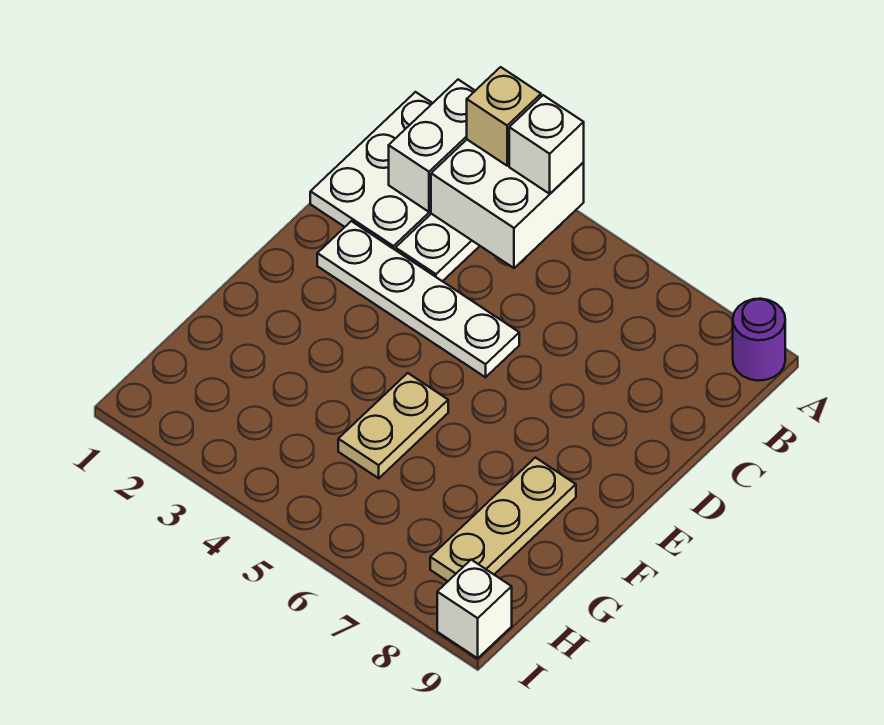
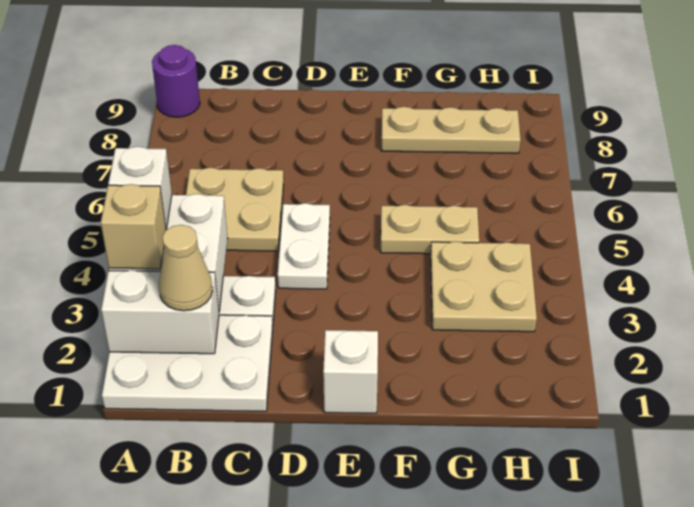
none -> tan cone B2 level 3
none -> tan plate B5:C6 level 1
white plate D2:D5 level 1 -> white plate D4:D5 level 1
none -> tan plate G3:H4 level 1
white brick I9 level 1 -> white brick E1 level 1

